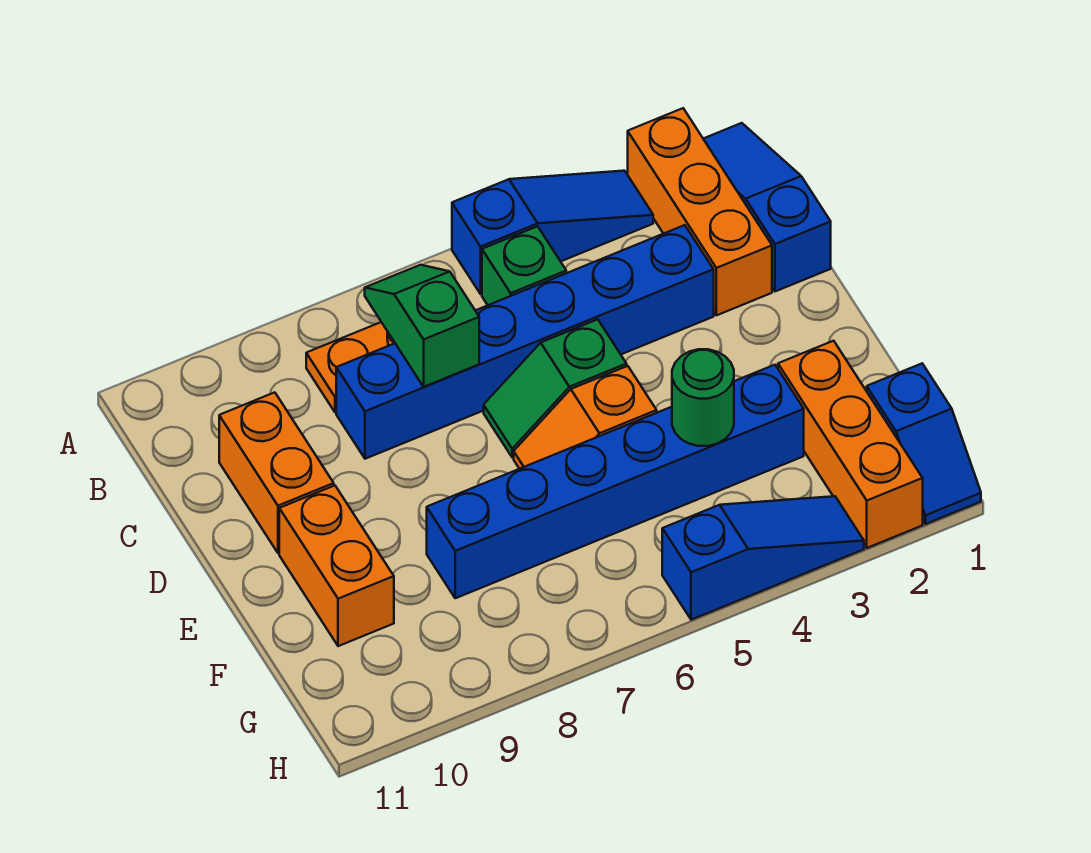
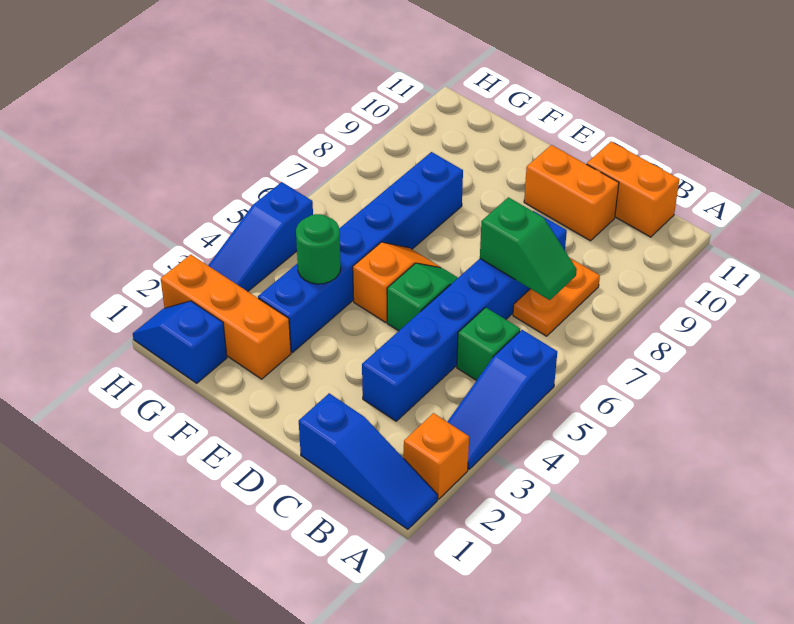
orange brick A2:C2 level 1 -> orange brick A2 level 1
orange brick E10:F10 level 1 -> orange brick B11:C11 level 1

